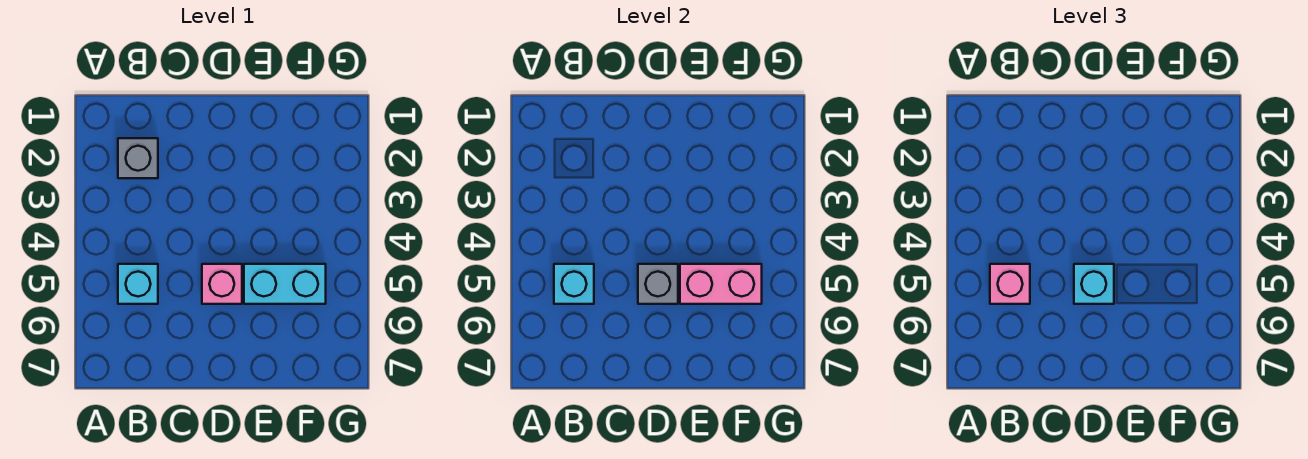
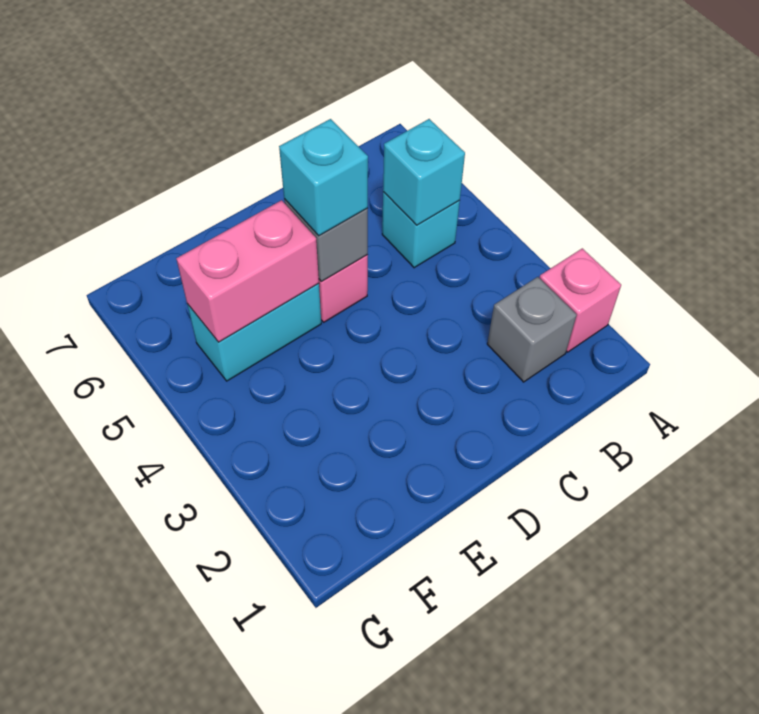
pink brick B5 level 3 -> pink brick A2 level 1

